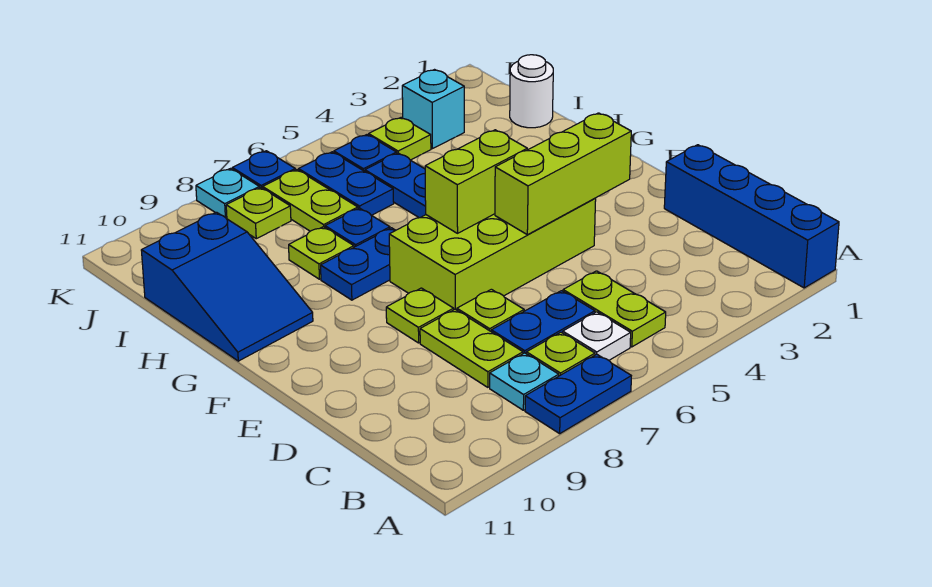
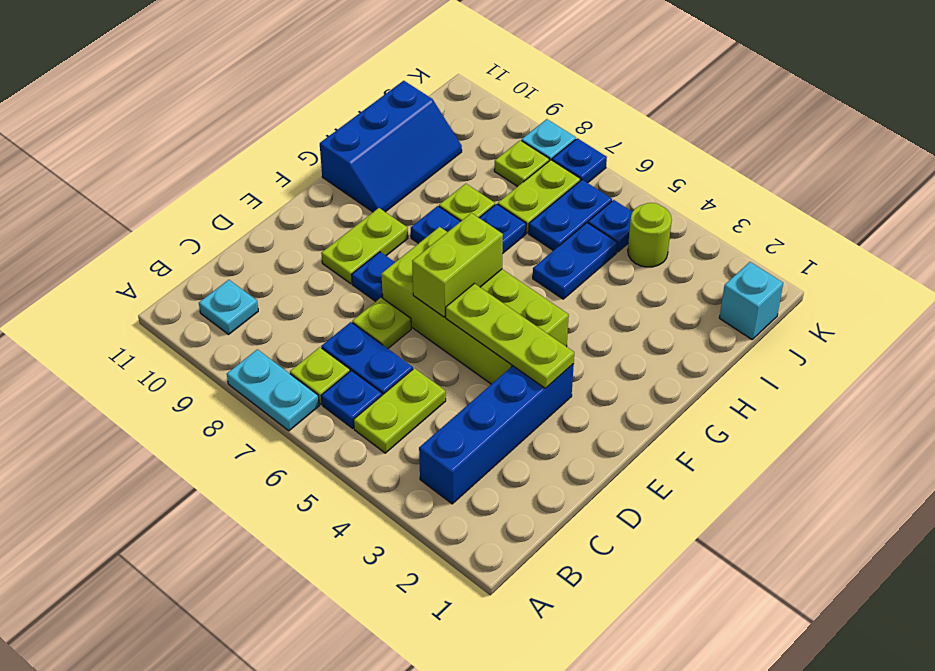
blue brick A1:D1 level 1 -> blue brick B3:E3 level 1
blue plate A7:A8 level 1 -> cyan plate A7:A8 level 1
white plate B6 level 1 -> blue plate B6 level 1
cyan plate B8 level 1 -> cyan plate B10 level 1
lime plate C8:D8 level 1 -> lime plate E9:F9 level 1
lime brick E3:E5 level 2 -> lime plate E3:E5 level 2
lime plate E8 level 1 -> blue plate E8 level 1
lime brick F5:F6 level 2 -> lime brick E6:F6 level 2
blue slope G10:I11 level 1 top I -> blue slope G10:I11 level 1 top 11
white round brick I1 level 1 -> none
cyan brick J3 level 1 -> cyan brick J1 level 1
lime plate J4 level 1 -> lime round brick J4 level 1

